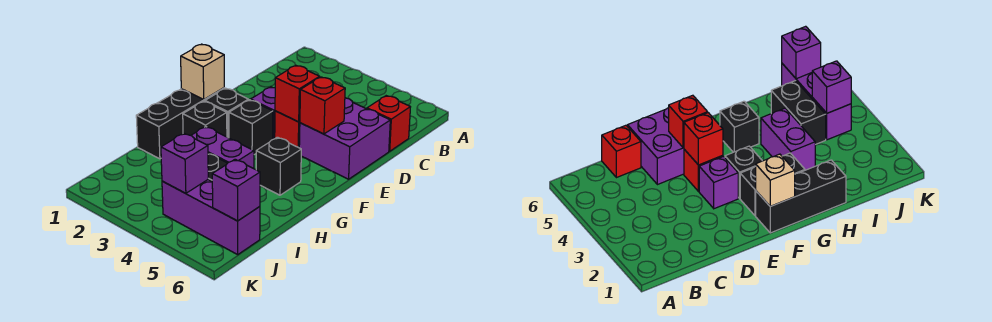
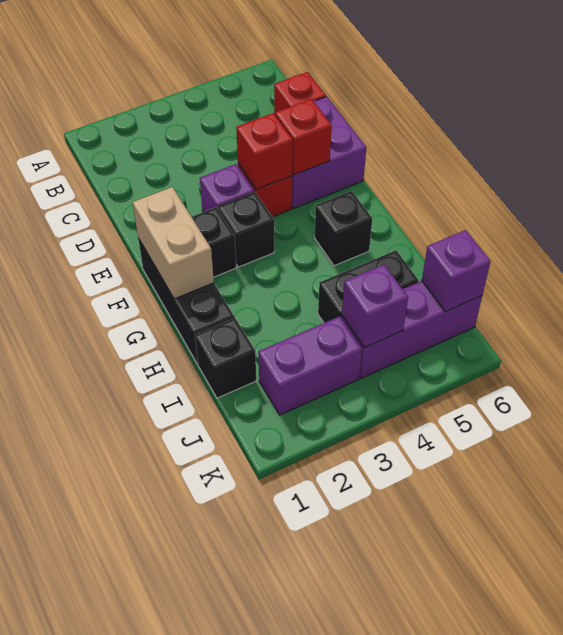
tan brick F1 level 2 -> tan brick F1:G1 level 2
black brick G2 level 1 -> black brick I1 level 1
purple brick H3:H4 level 1 -> purple brick J2:J3 level 1

